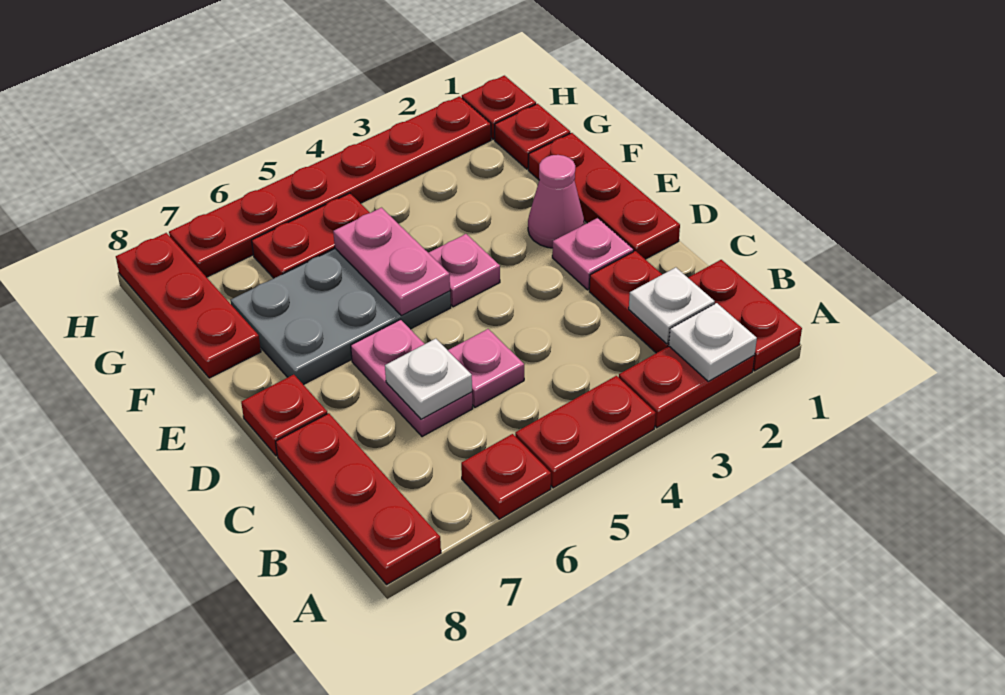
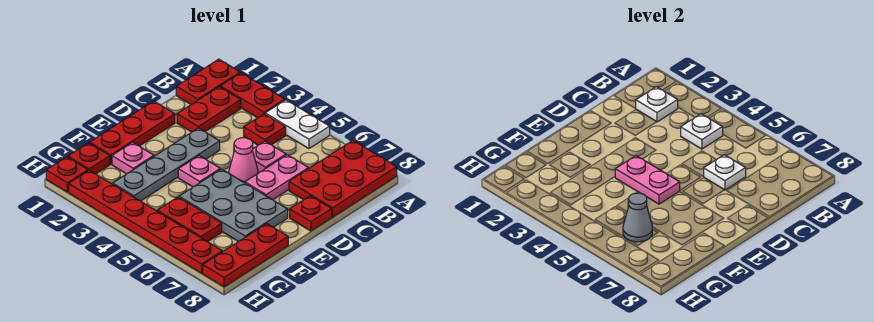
white plate A2 level 2 -> white plate B4 level 2
red plate A4:A5 level 1 -> white plate A4:A5 level 1
red plate A6 level 1 -> red plate B4 level 1
red plate A8:C8 level 1 -> red plate A7:C8 level 1
pink plate D2 level 1 -> pink plate F2 level 1
none -> grey plate D3:G3 level 1
pink cone E2 level 1 -> pink cone D5 level 1
pink plate E5:F5 level 2 -> pink plate E4:E5 level 2
none -> grey cone G6 level 2

